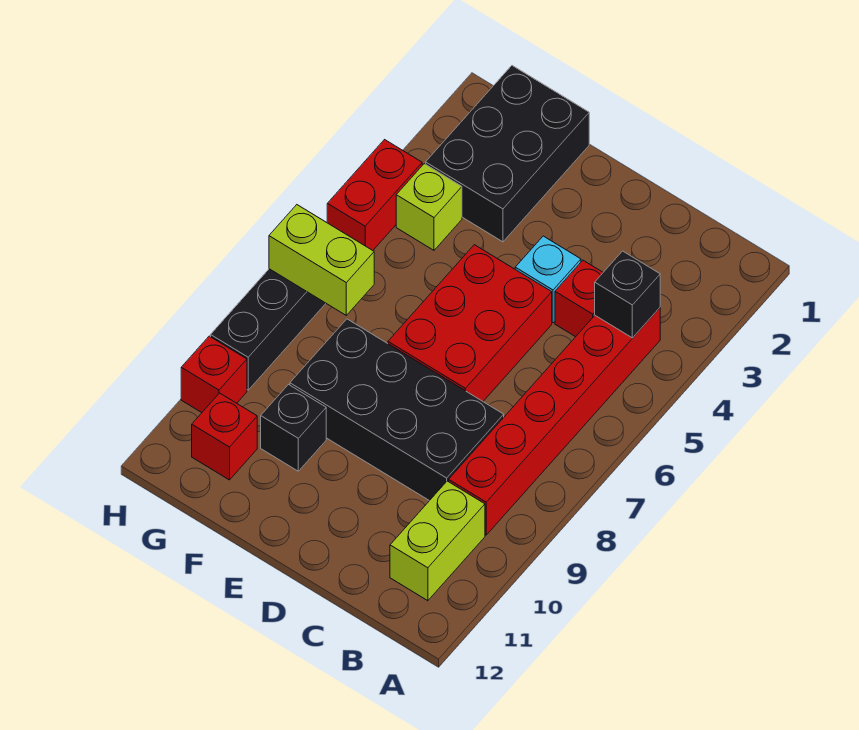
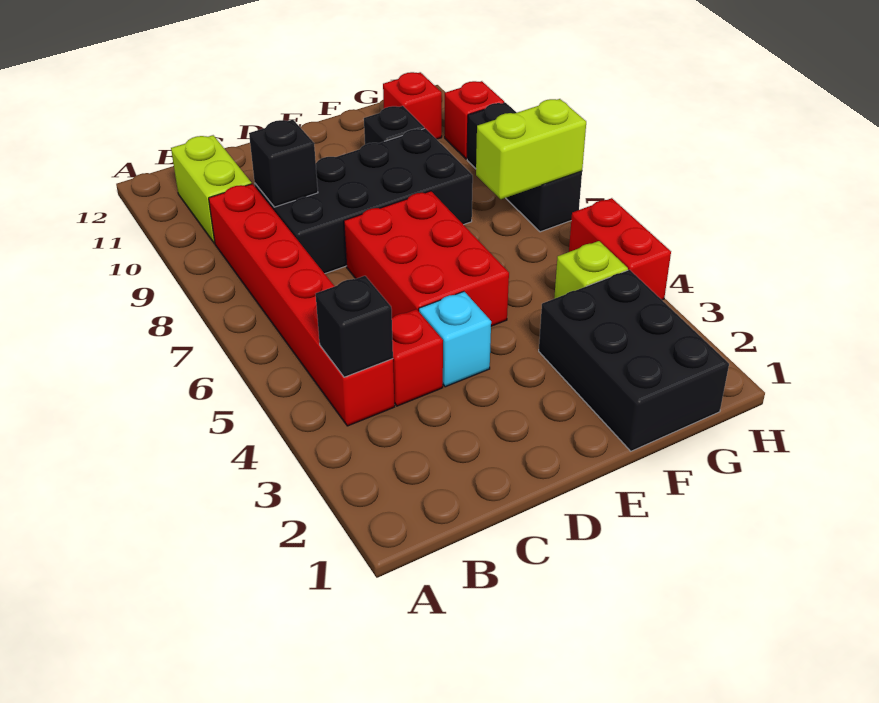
none -> black brick C9 level 2

